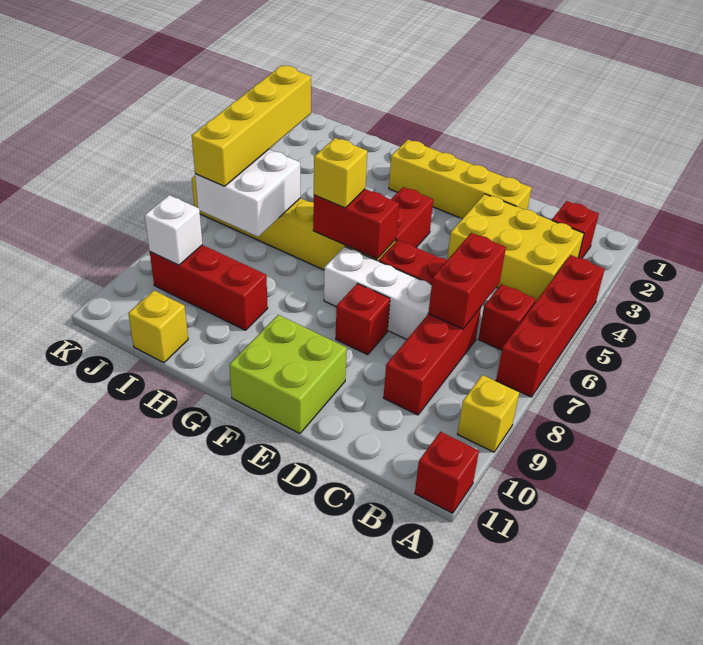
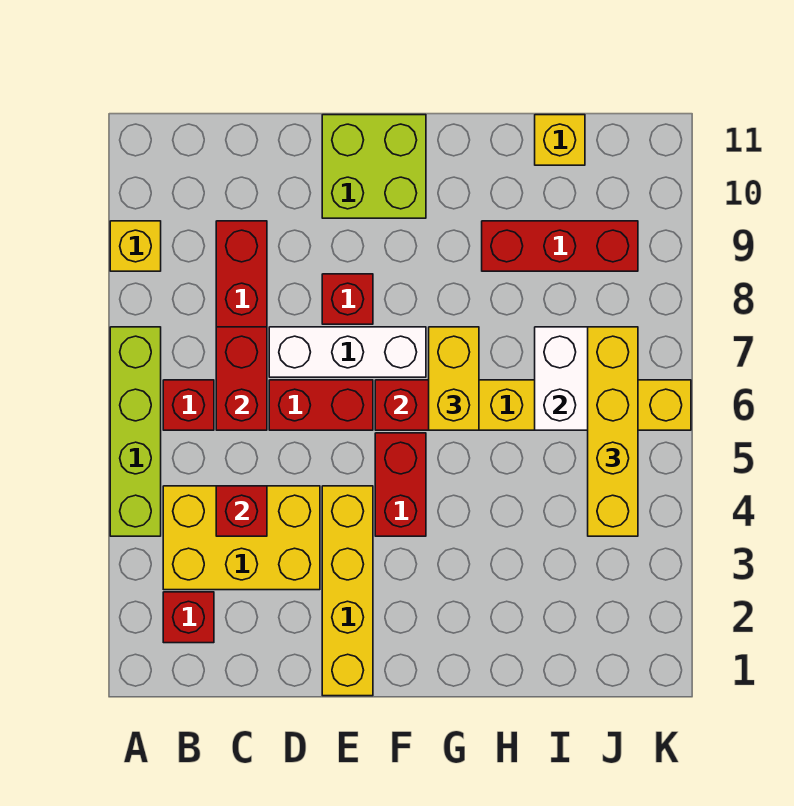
red brick A4:A7 level 1 -> lime brick A4:A7 level 1
red brick A11 level 1 -> red brick C4 level 2
yellow brick D2:G2 level 1 -> yellow brick E1:E4 level 1
yellow brick G6 level 3 -> yellow brick G6:G7 level 3
white brick J9 level 2 -> none

